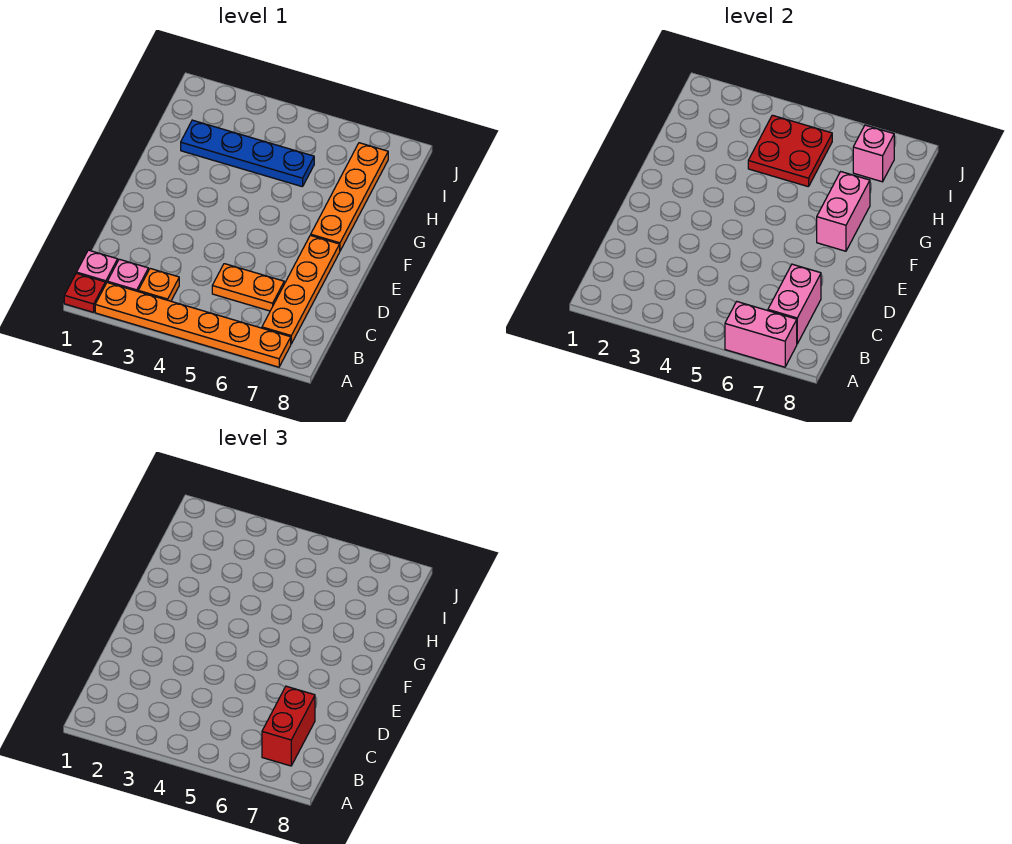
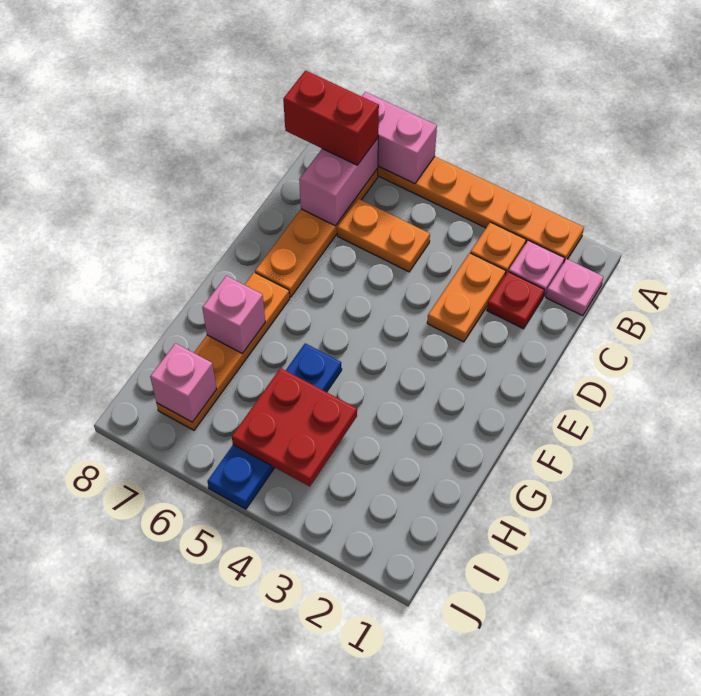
red plate A1 level 1 -> red plate C2 level 1
red brick B7:C7 level 3 -> red brick B7:B8 level 3
none -> orange plate C3:D3 level 1
pink brick F7:G7 level 2 -> pink brick G7 level 2
blue plate H2:H5 level 1 -> blue plate G5:J5 level 1

